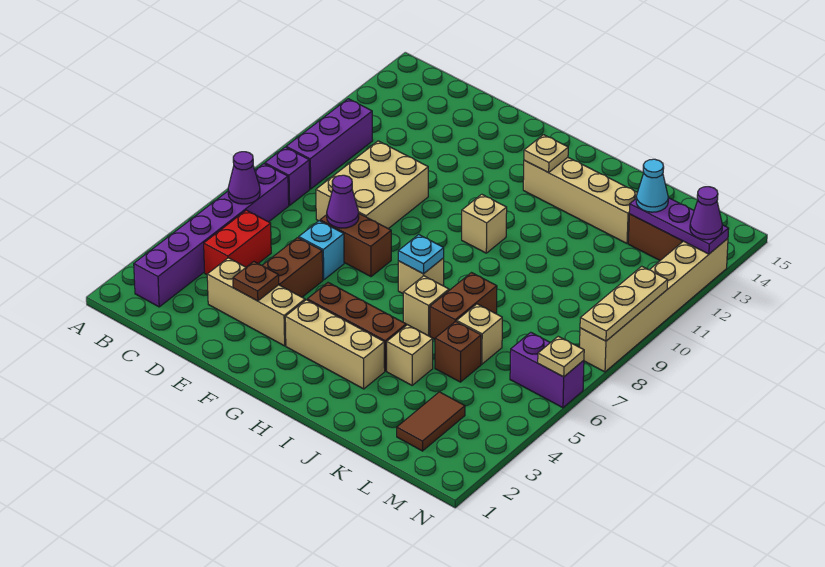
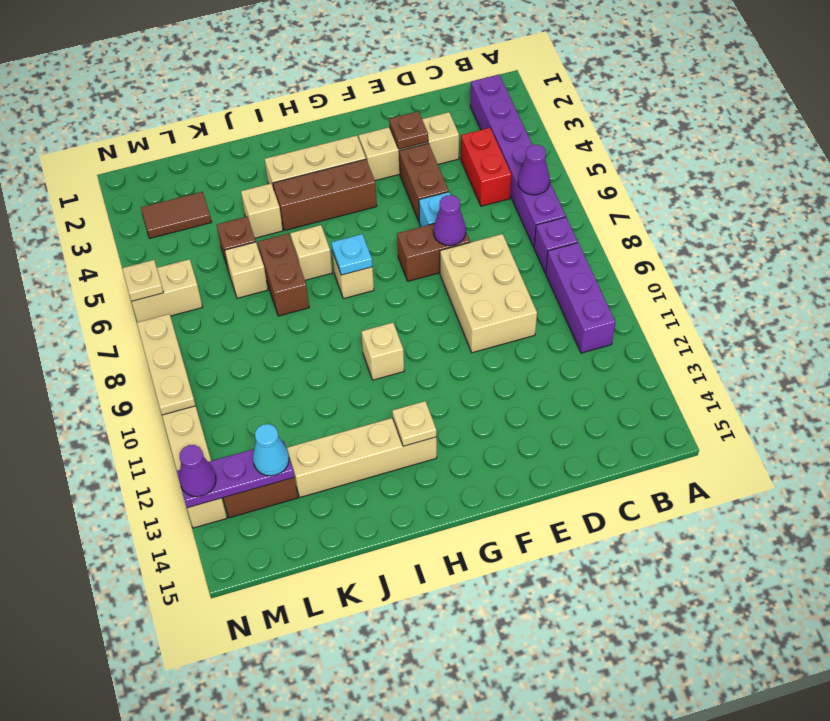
brown tile L2:L3 level 1 -> brown tile L3:M3 level 1
purple brick M6:N6 level 1 -> tan brick M6:N6 level 1

